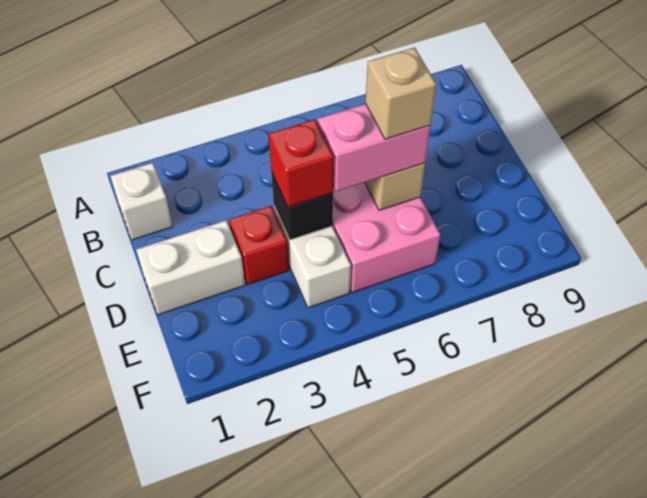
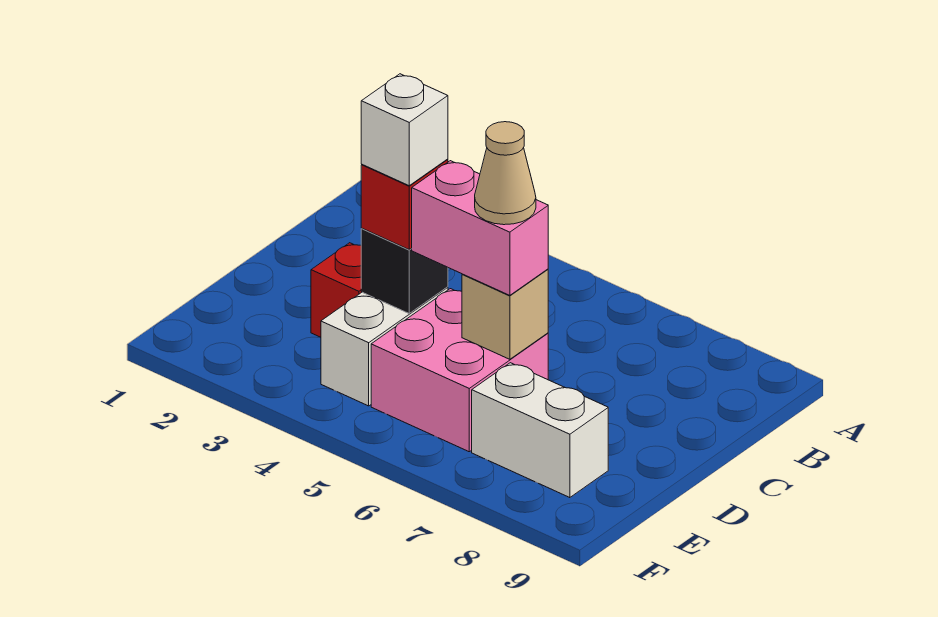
white brick B1 level 1 -> white brick D4 level 4
white brick D1:D2 level 1 -> white brick E7:E8 level 1
tan brick D6 level 4 -> tan cone D6 level 4

